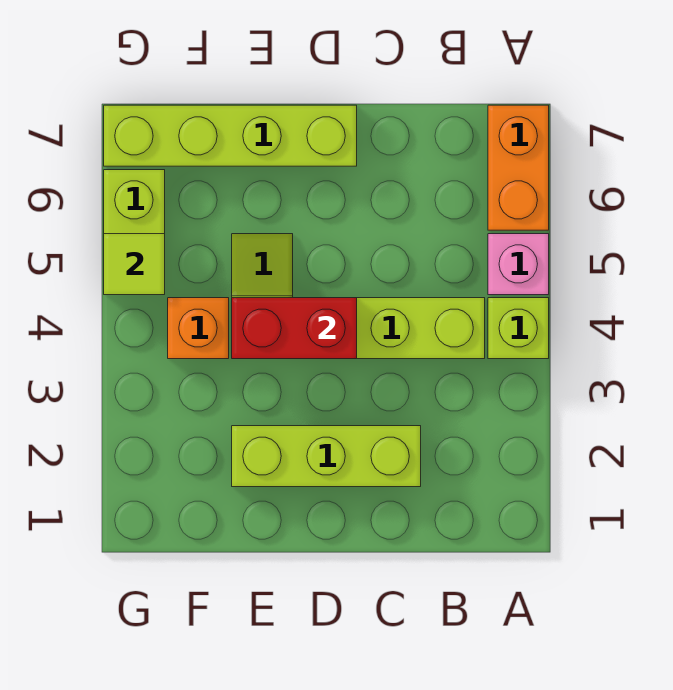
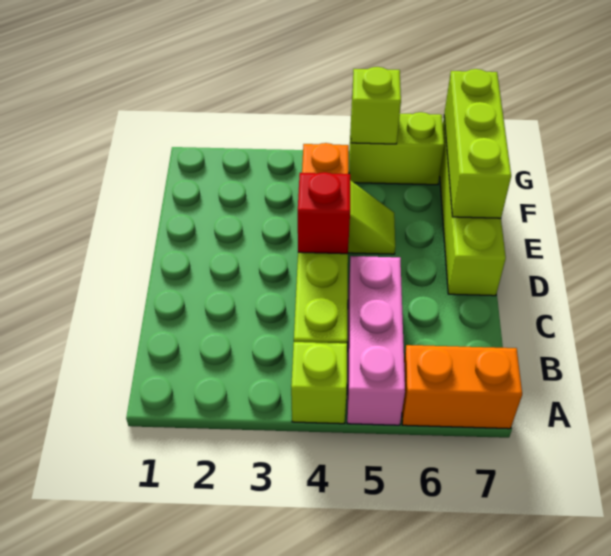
pink brick A5 level 1 -> pink brick A5:C5 level 1
lime brick C2:E2 level 1 -> lime brick E7:G7 level 2
red brick D4:E4 level 2 -> red brick D4 level 2
lime tile G5 level 2 -> lime brick G5 level 2

